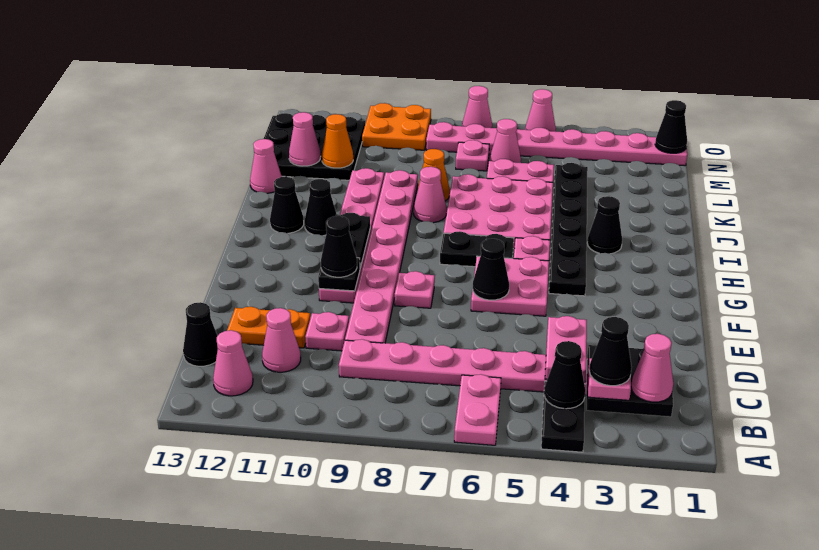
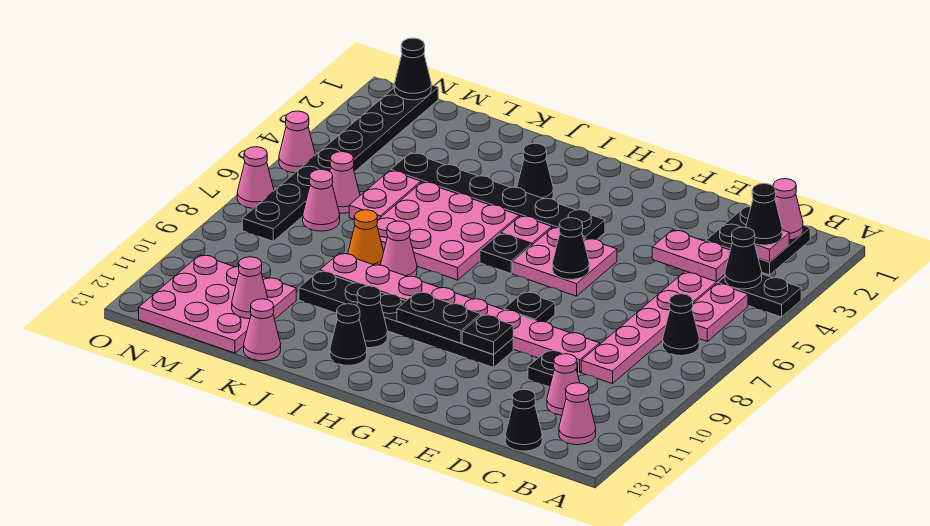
pink plate A6:B6 level 1 -> pink plate B5:B6 level 1
pink plate D10 level 1 -> black plate D10 level 1
orange plate D11:D12 level 1 -> none
pink plate F8 level 1 -> black plate F8 level 1
pink plate F10:K10 level 1 -> black plate F10:K10 level 1
black cone F10 level 3 -> black cone B7 level 1
black plate H6:H7 level 1 -> black plate H6 level 1
black plate L11:N13 level 1 -> pink plate L11:N13 level 1
orange cone L11 level 2 -> none
pink plate M7 level 1 -> pink cone M7 level 1
pink plate N1:N8 level 1 -> black plate N1:N8 level 1
orange plate N9:O10 level 1 -> none

